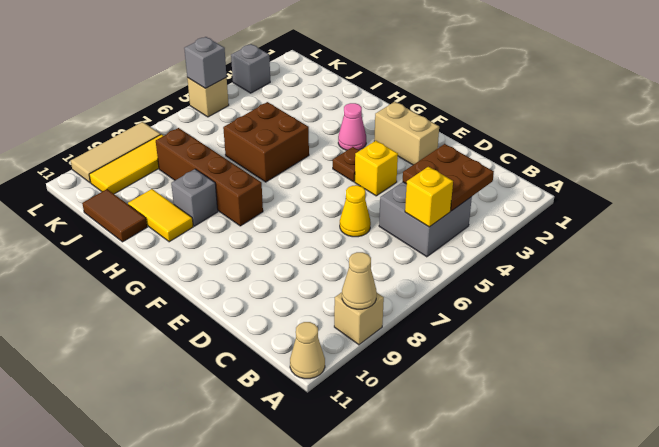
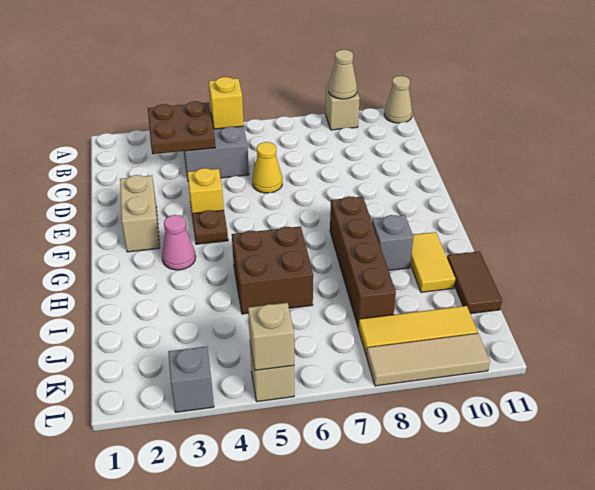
grey brick L5 level 2 -> tan brick L5 level 2

